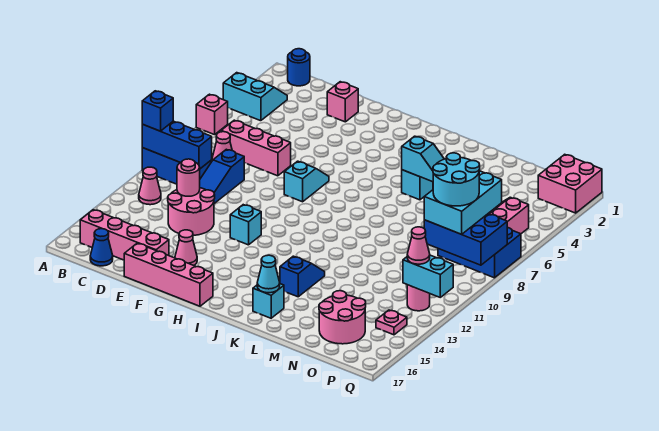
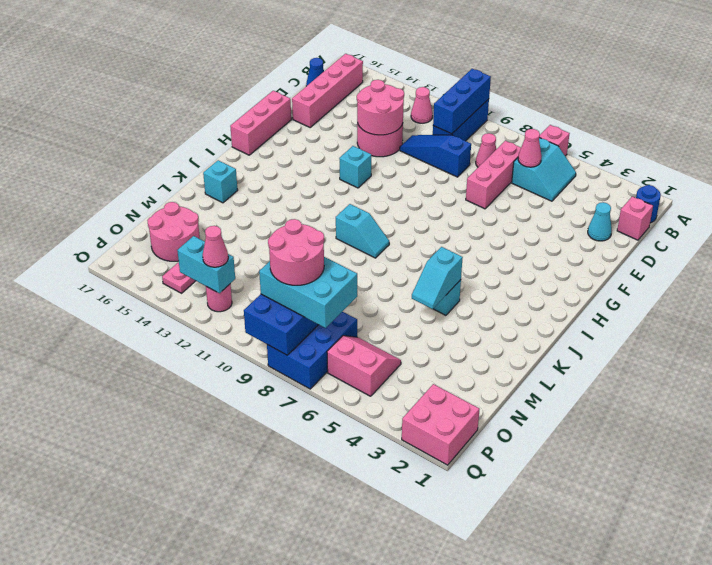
cyan slope A3:B4 level 1 top 4 -> cyan slope B5:C6 level 1 top 6
blue brick A10 level 3 -> none
pink round brick D12 level 2 -> pink round brick D12:E13 level 2
pink brick E2 level 1 -> pink brick C1 level 1
pink brick E17:H17 level 1 -> pink brick F17:H17 level 1
pink cone F15 level 1 -> pink cone C6 level 2
cyan slope G7:G8 level 1 top 8 -> cyan slope J9:J10 level 1 top 10
blue slope K13:K14 level 1 top 14 -> none
cyan cone K16 level 2 -> cyan cone D2 level 1
cyan round brick O8:P9 level 4 -> pink round brick O8:P9 level 4
cyan brick P12:Q12 level 2 -> cyan brick P12:P13 level 2

